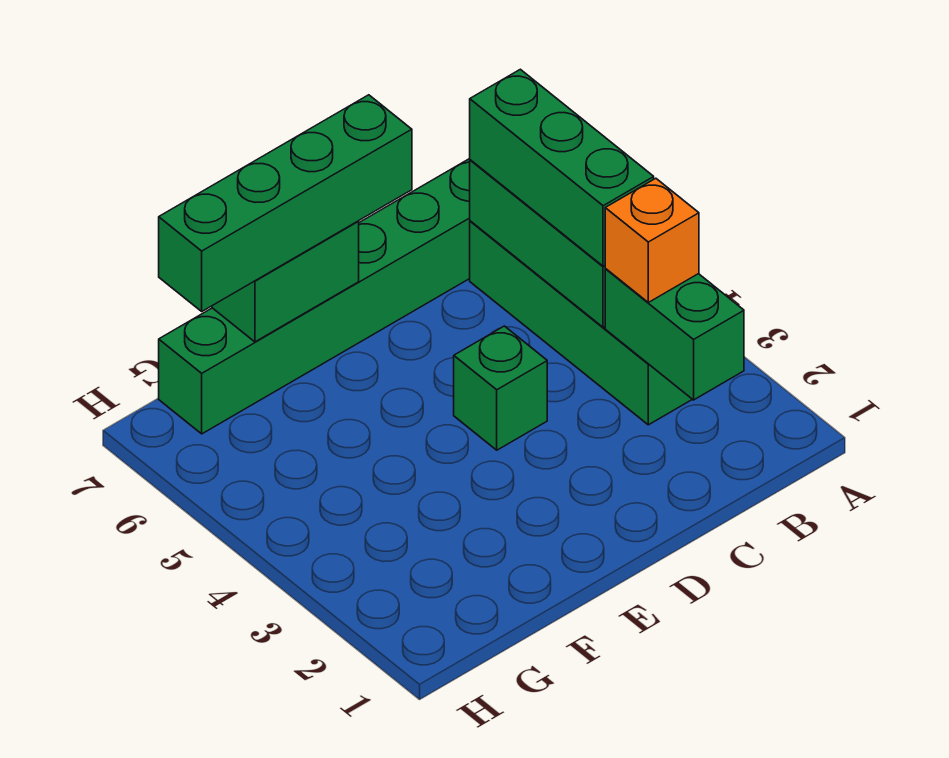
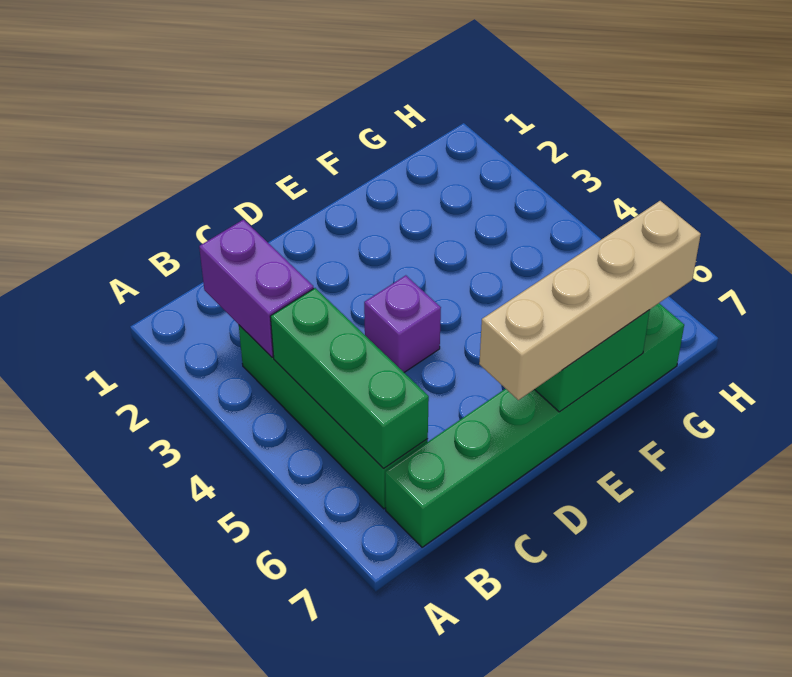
green brick B2:B3 level 2 -> purple brick B2:B3 level 2
orange brick B3 level 3 -> none
green brick B4:B6 level 3 -> none
green brick D4 level 1 -> purple brick D4 level 1
green brick D7:G7 level 3 -> tan brick D7:G7 level 3

